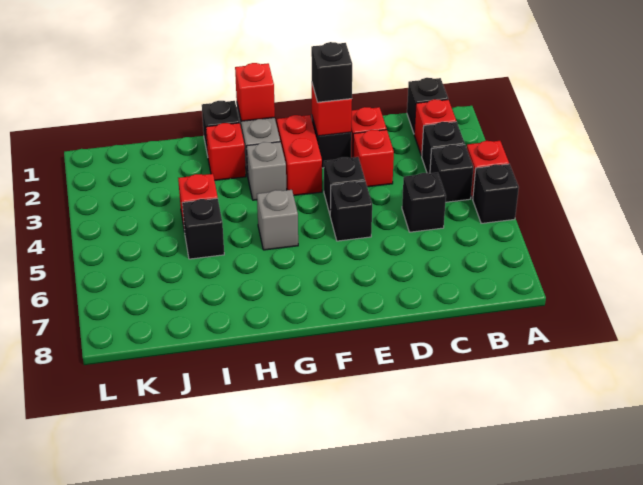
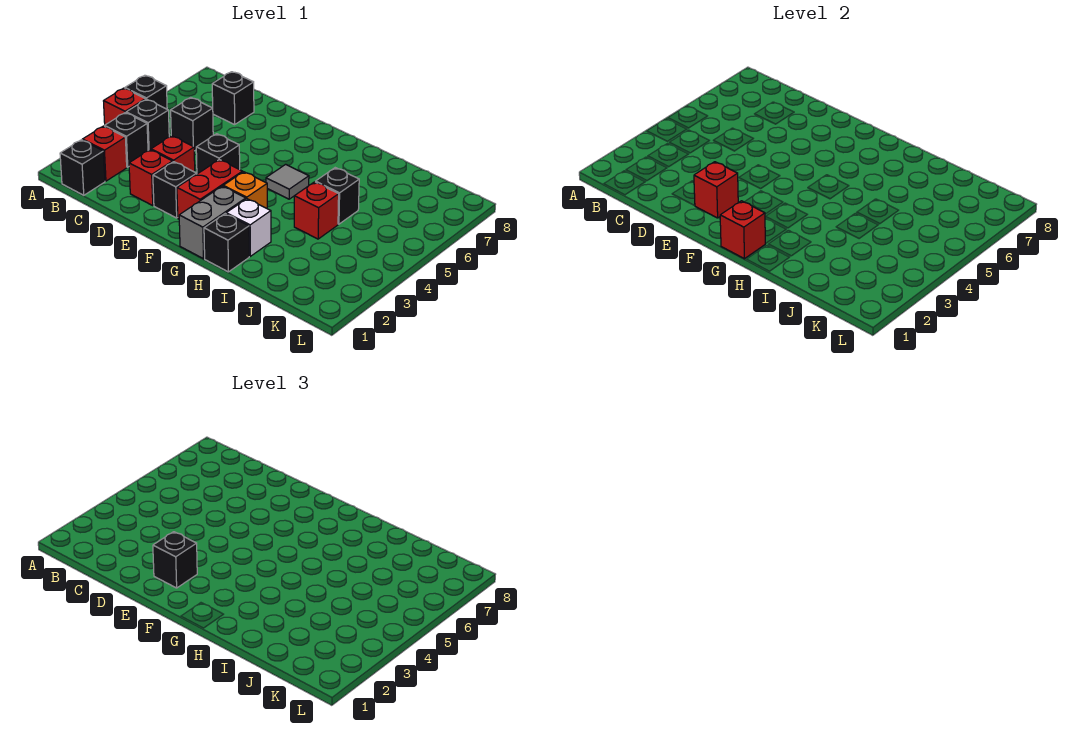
black brick E5 level 1 -> black brick C7 level 1
grey brick G3 level 1 -> orange brick G3 level 1
grey brick G5 level 1 -> grey tile G5 level 1
red brick H2 level 1 -> white brick H2 level 1

